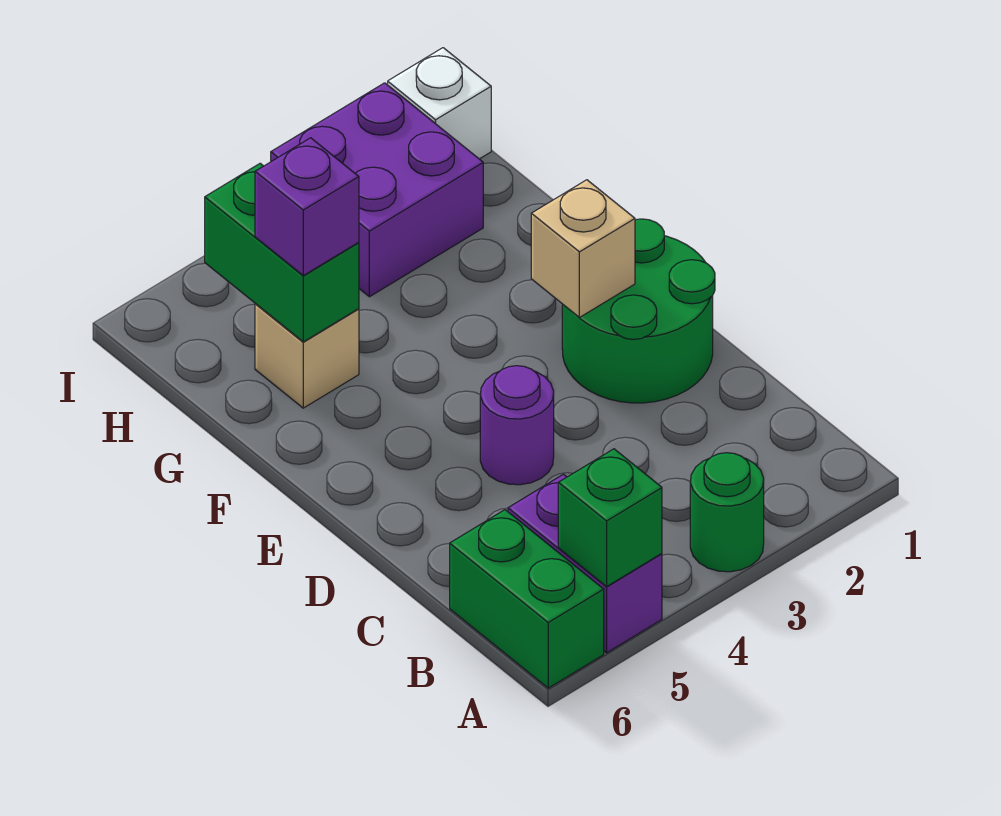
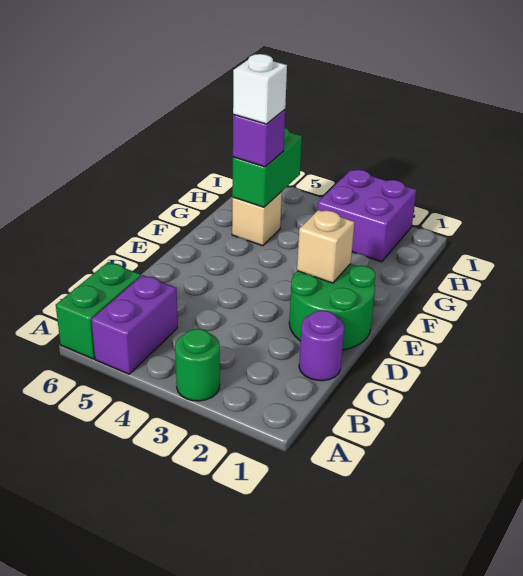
green brick A5 level 2 -> none
purple round brick D4 level 1 -> purple round brick C1 level 1
white brick I1 level 1 -> white brick G5 level 4

